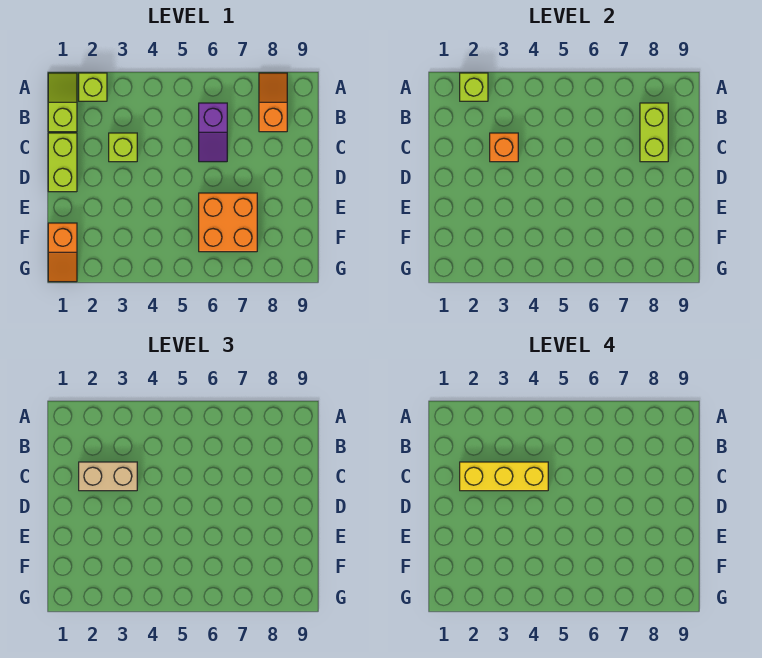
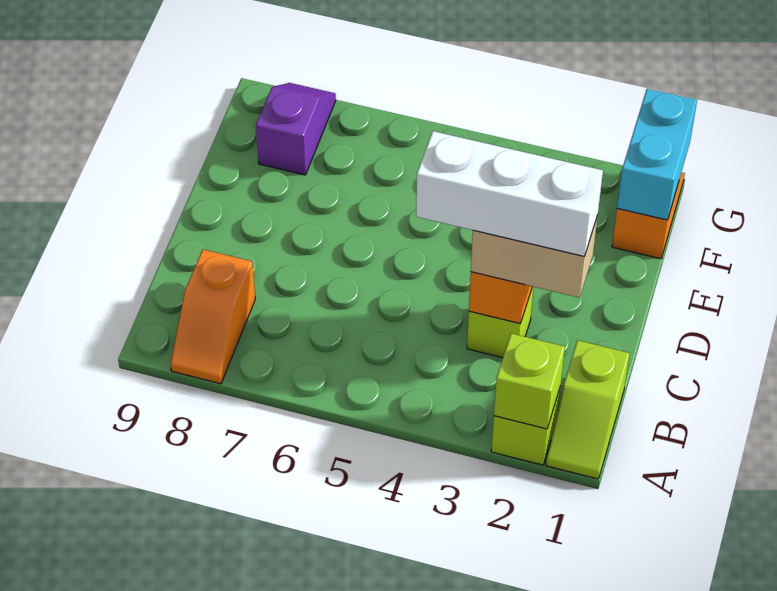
purple slope B6:C6 level 1 top B -> purple slope F8:G8 level 1 top F
lime brick B8:C8 level 2 -> none
lime brick C1:D1 level 1 -> none
yellow brick C2:C4 level 4 -> white brick C2:C4 level 4
orange brick E6:F7 level 1 -> none
none -> cyan brick F1:G1 level 2

